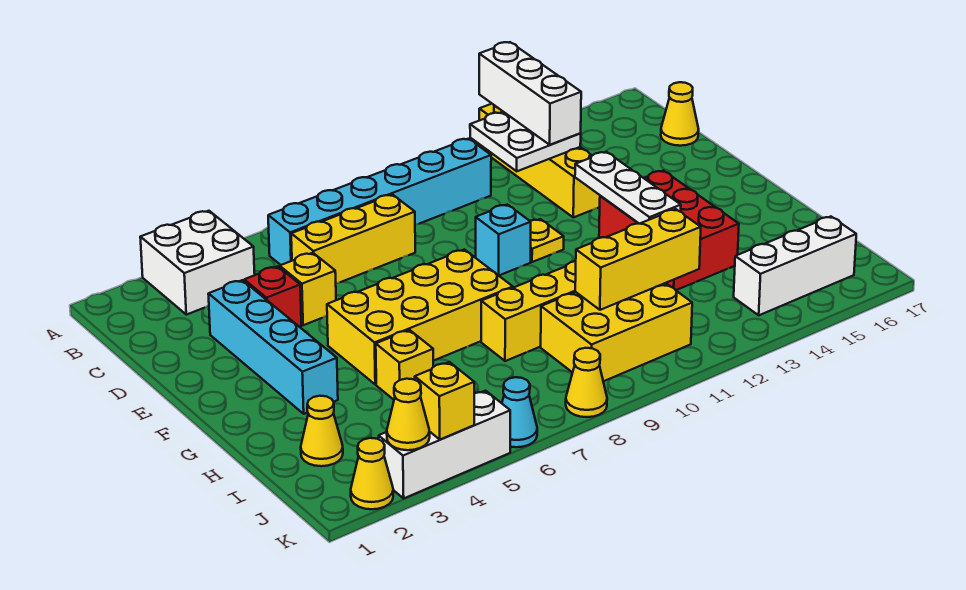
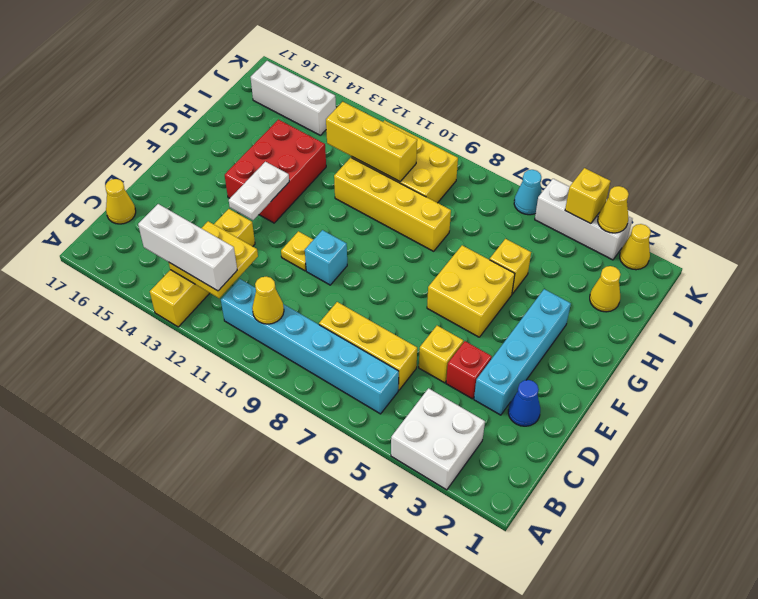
white brick A13:C13 level 3 -> white brick B12:B14 level 3
white plate B12:C13 level 2 -> yellow plate B12:C13 level 2
none -> blue cone D2 level 1
white plate E13:G13 level 2 -> white plate E13:F13 level 2
yellow brick F5:G8 level 1 -> yellow brick F5:G6 level 1
yellow cone K8 level 1 -> yellow cone B10 level 2

